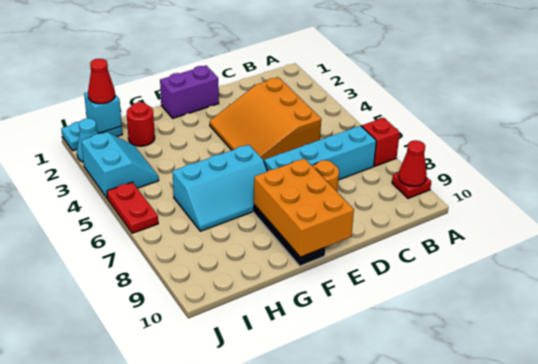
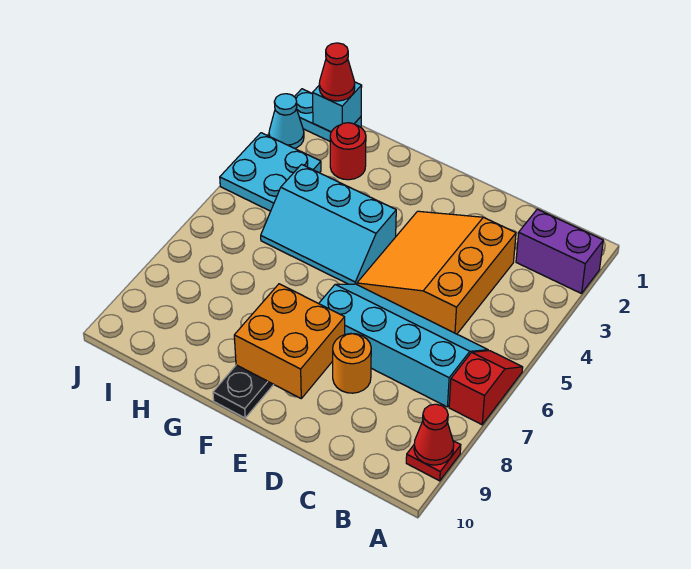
purple brick E1:F1 level 1 -> purple brick A2:B2 level 1
orange brick E8:F10 level 2 -> orange brick E8:F9 level 2
cyan slope F6:H7 level 1 top 6 -> cyan slope F4:H5 level 1 top 4
cyan slope I3:J4 level 1 top J -> cyan plate I3:J4 level 1
red plate J5:J6 level 1 -> none

